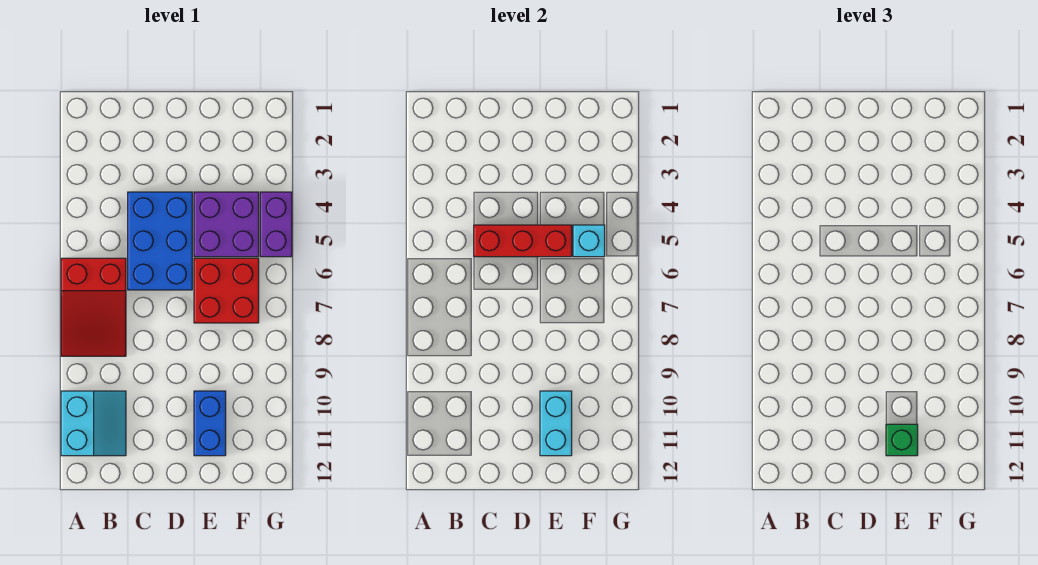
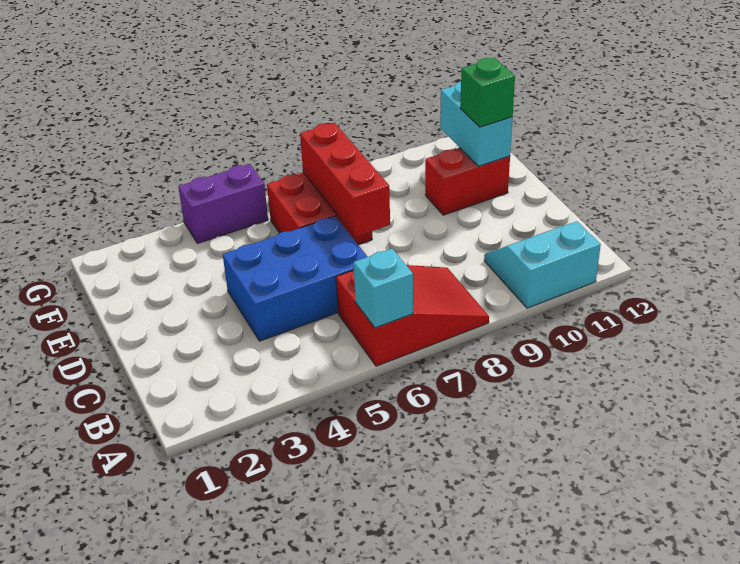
red brick C5:E5 level 2 -> red brick D7:F7 level 2
purple brick E4:F5 level 1 -> none
blue brick E10:E11 level 1 -> red brick E10:E11 level 1
cyan brick E10:E11 level 2 -> cyan brick E11:F11 level 2
cyan brick F5 level 2 -> cyan brick A6 level 2

